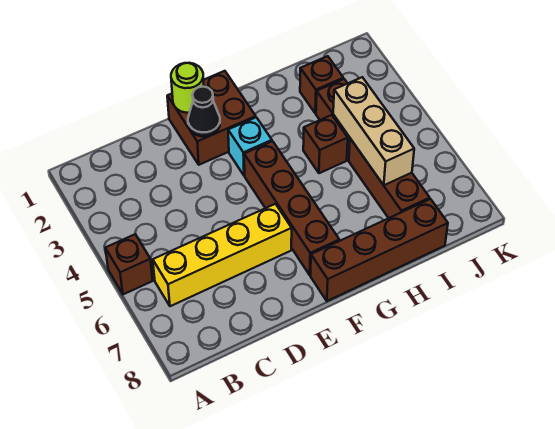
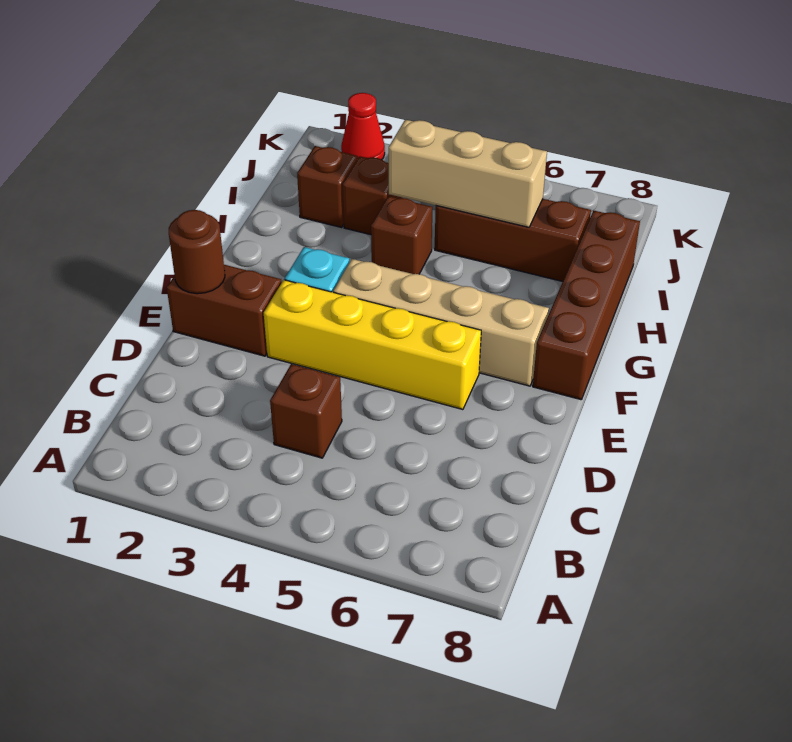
brown brick A5 level 1 -> brown brick C4 level 1
yellow brick B6:E6 level 1 -> yellow brick E3:E6 level 1
brown brick E1:F2 level 1 -> brown brick E1:E2 level 1
lime round brick E1 level 2 -> brown round brick E1 level 2
black cone E2 level 2 -> none
brown brick F4:F7 level 1 -> tan brick F4:F7 level 1
none -> red cone K2 level 1

